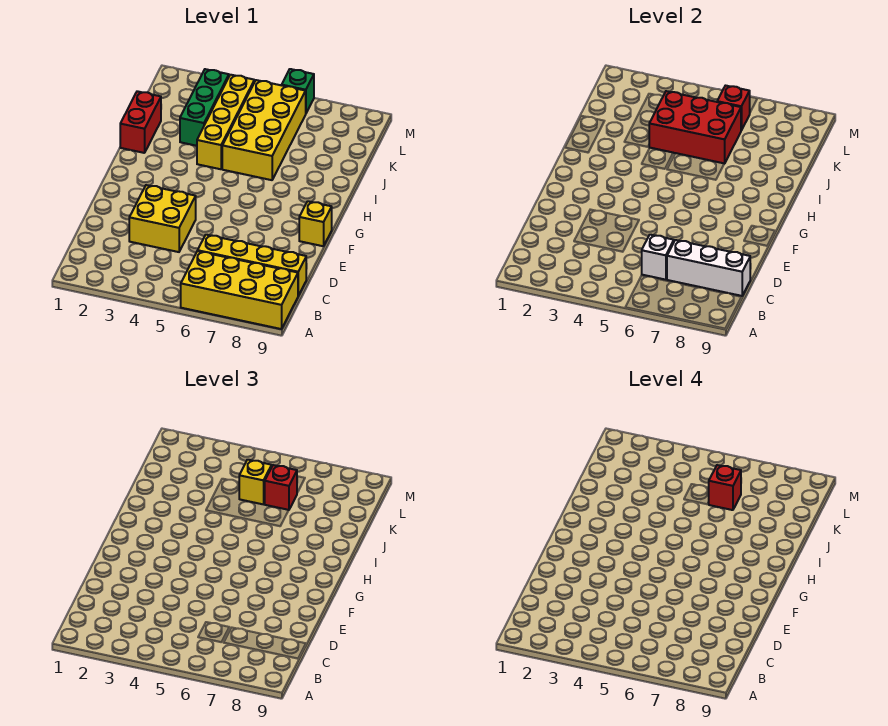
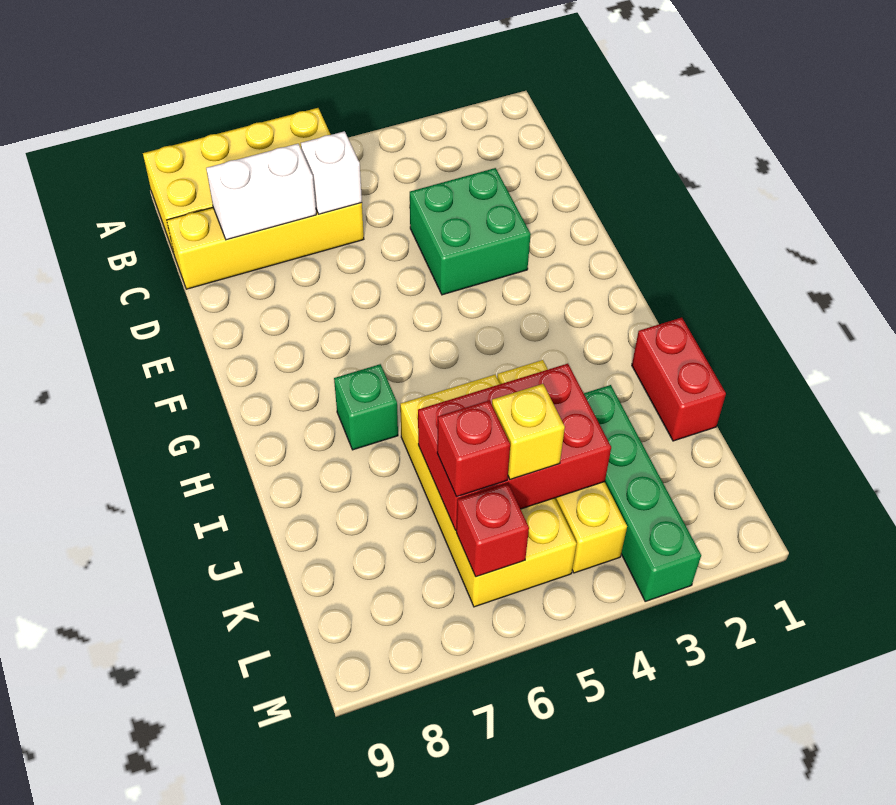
white brick C7:C9 level 2 -> white brick C7:C8 level 2
yellow brick D3:E4 level 1 -> green brick D3:E4 level 1
yellow brick F9 level 1 -> none
green brick J3:L3 level 1 -> green brick J3:M3 level 1
red brick K6 level 4 -> none
green brick M6 level 1 -> green brick H7 level 1

